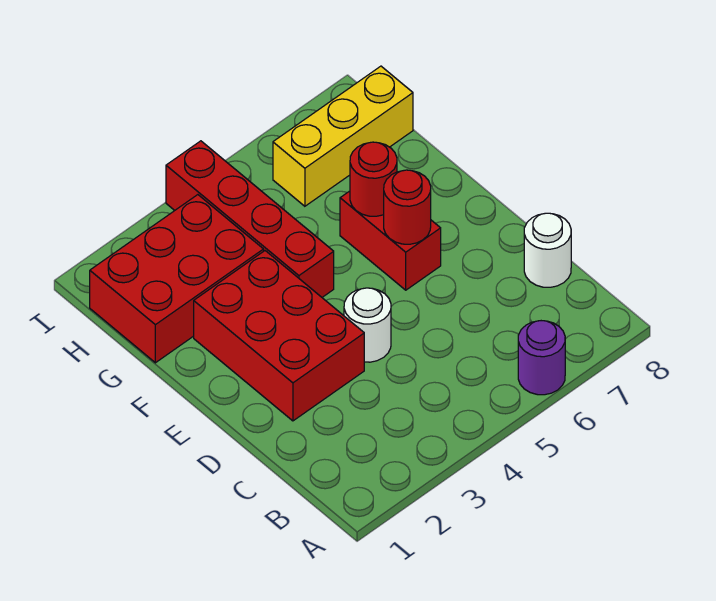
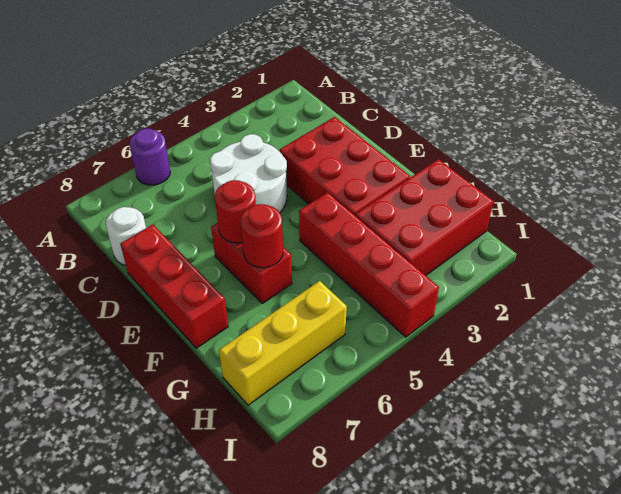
white round brick D4 level 1 -> white round brick C4:D5 level 1
none -> red brick D8:F8 level 1

